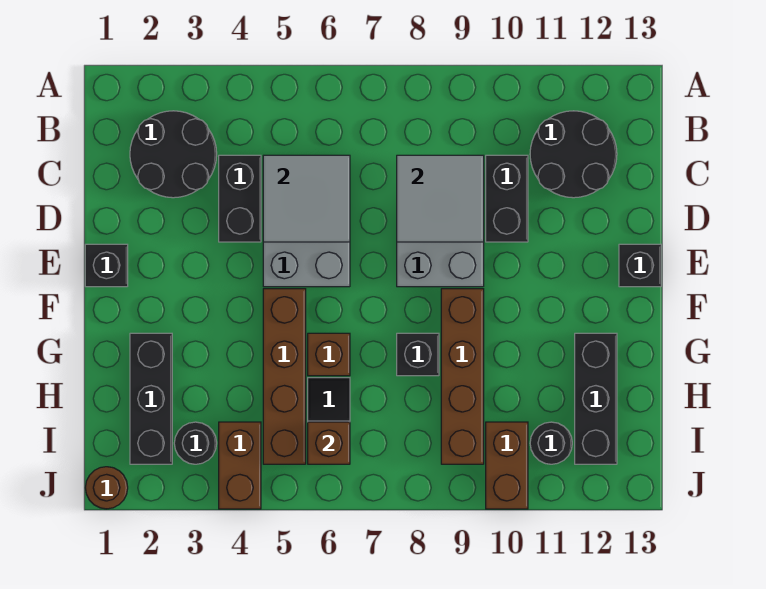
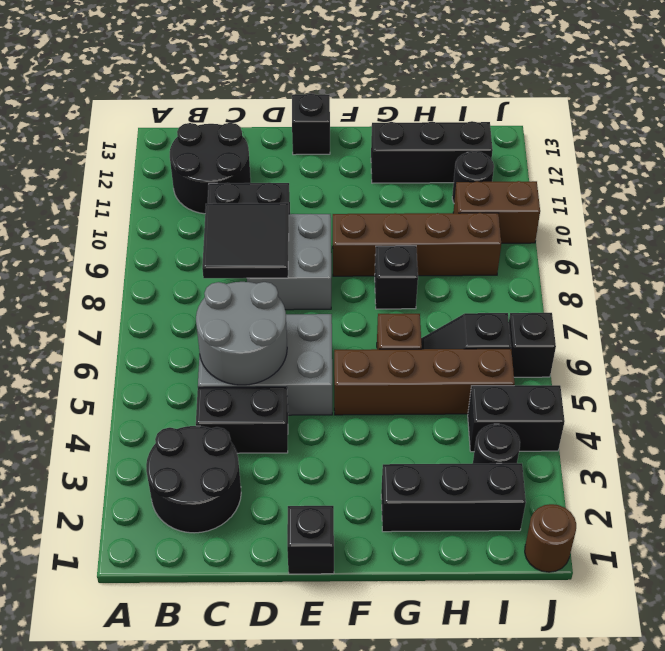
grey tile C5:D6 level 2 -> grey round brick C5:D6 level 2
grey tile C8:D9 level 2 -> black tile C8:D9 level 2
brown brick I4:J4 level 1 -> black brick I4:J4 level 1
brown brick I6 level 2 -> none
none -> black brick J6 level 1

